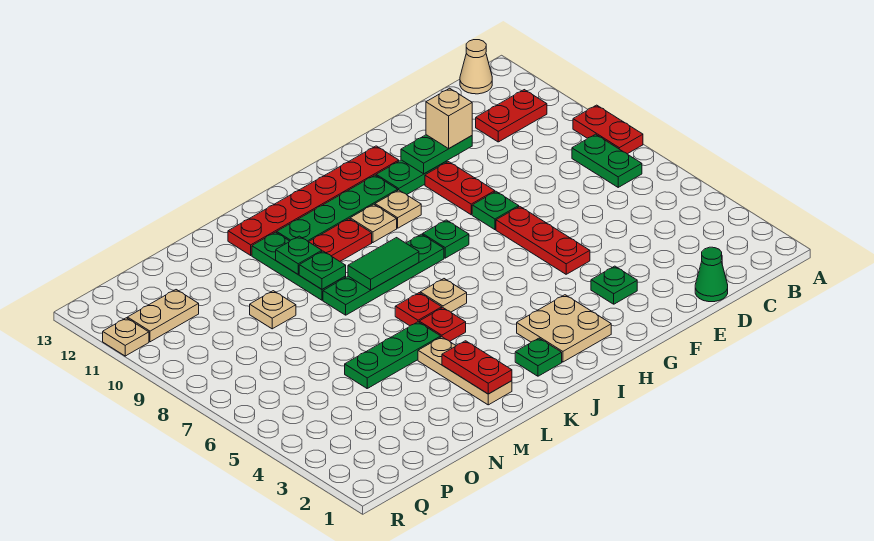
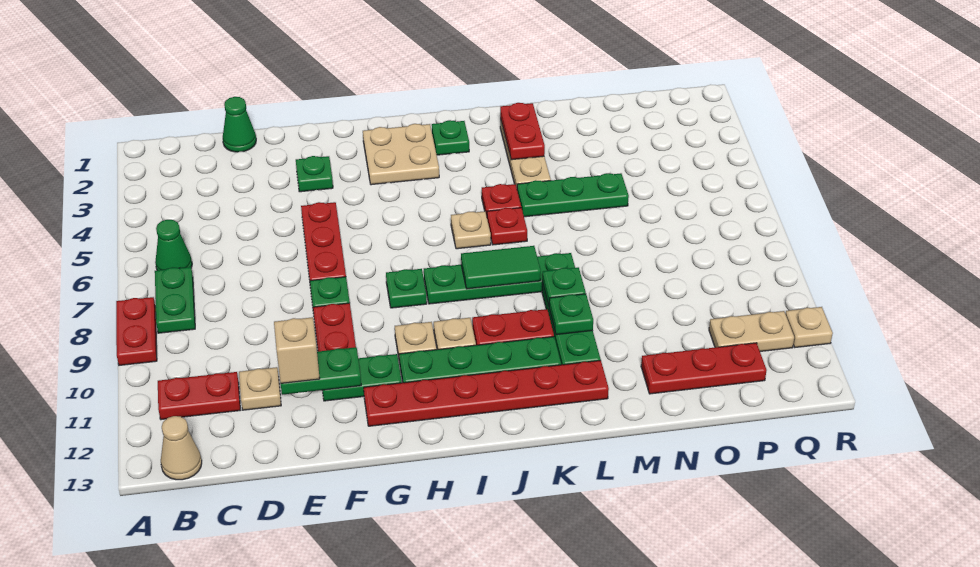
none -> green cone B6 level 1
tan plate N9 level 1 -> tan plate D11 level 1
none -> red plate N12:P12 level 1

